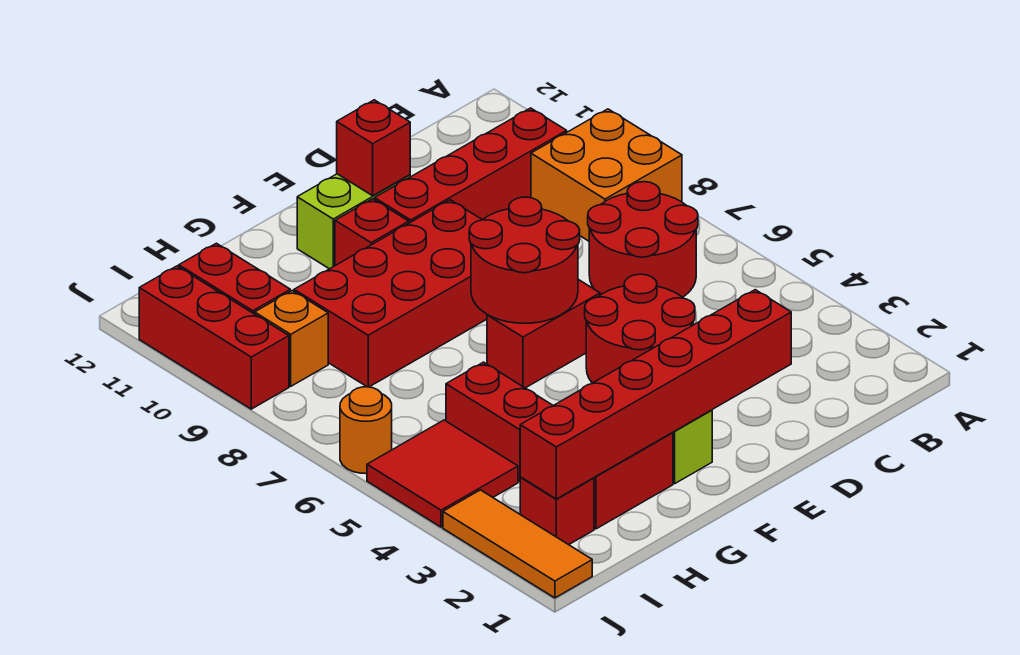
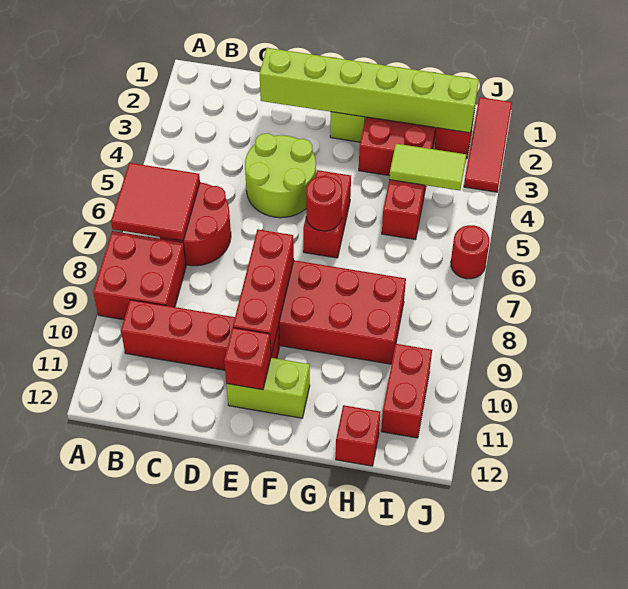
orange brick A8:B9 level 1 -> red brick A8:B9 level 1
red brick D2:I2 level 2 -> lime brick D2:I2 level 2
red round brick D4:E5 level 1 -> lime round brick D4:E5 level 1
red brick E6:F6 level 1 -> red brick F5:F6 level 1
red round brick E6:F7 level 2 -> red round brick F6 level 2
red brick F10 level 1 -> red brick H12 level 1
none -> lime tile H4:I4 level 2
red tile I4:J5 level 1 -> red tile A6:B7 level 2
orange brick I9 level 1 -> none
orange tile J1:J3 level 1 -> red tile J1:J3 level 1
orange round brick J6 level 1 -> red round brick J6 level 1
red brick J9:J11 level 1 -> red brick E8:E10 level 2

